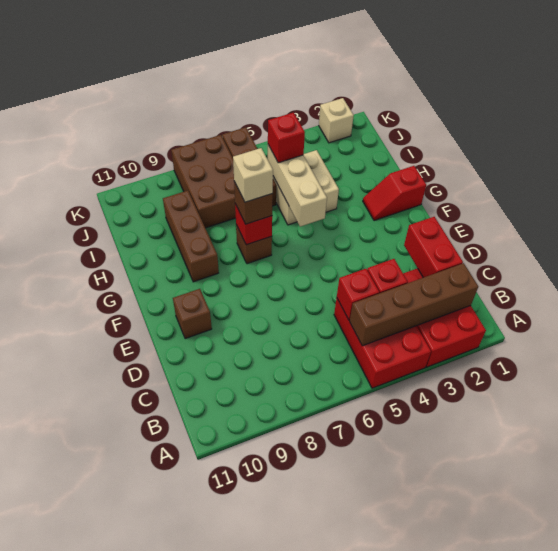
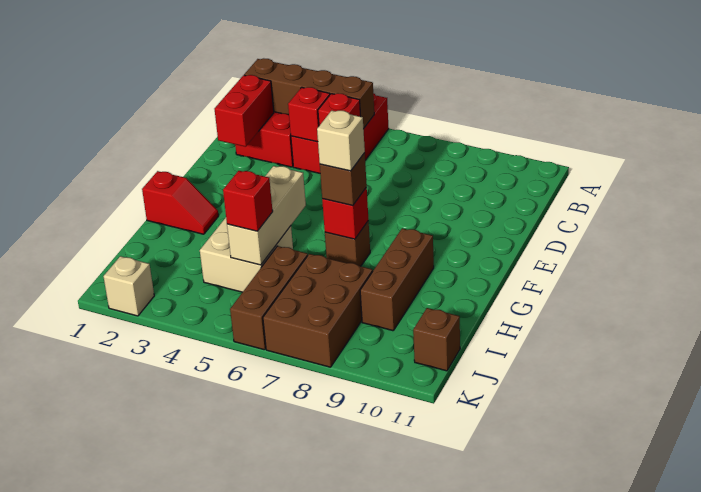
brown brick E10 level 1 -> brown brick J11 level 1

